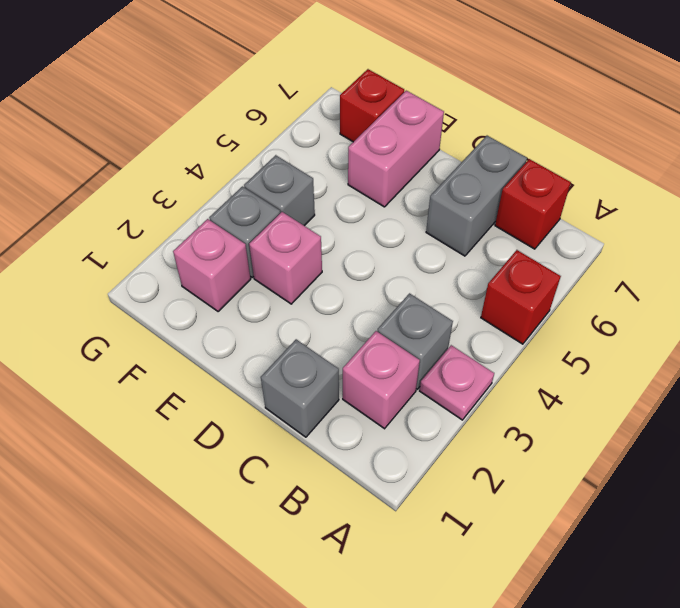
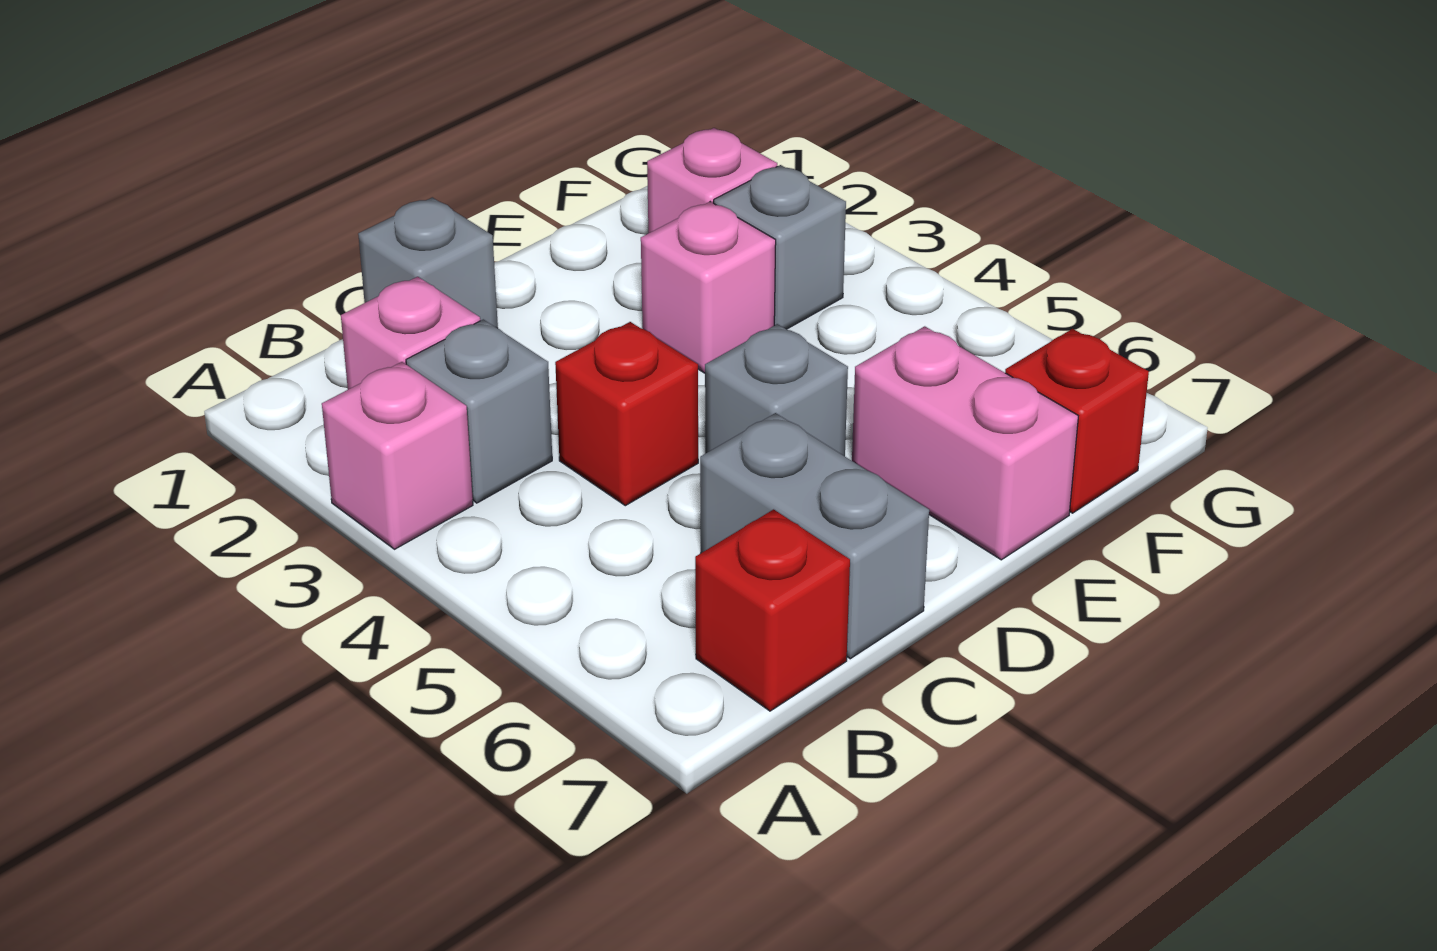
pink plate A3 level 1 -> pink brick A3 level 1
red brick A5 level 1 -> red brick C4 level 1
grey brick F4 level 1 -> grey brick D5 level 1

